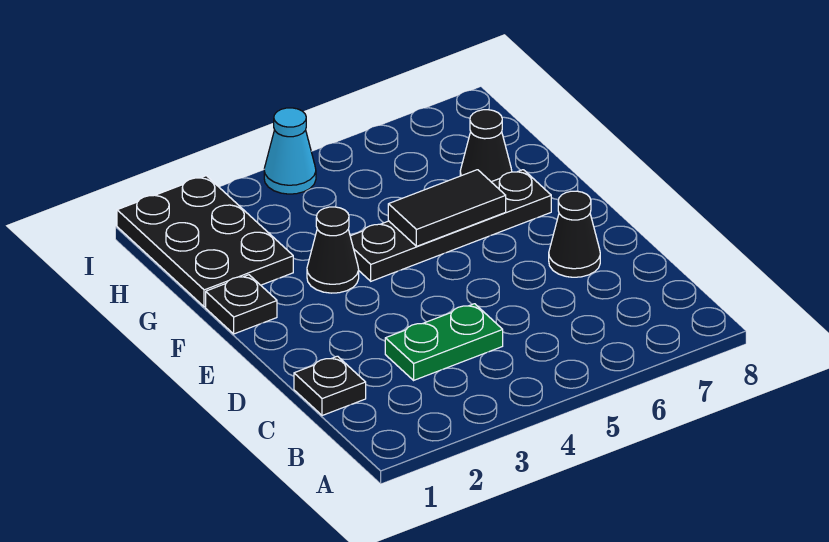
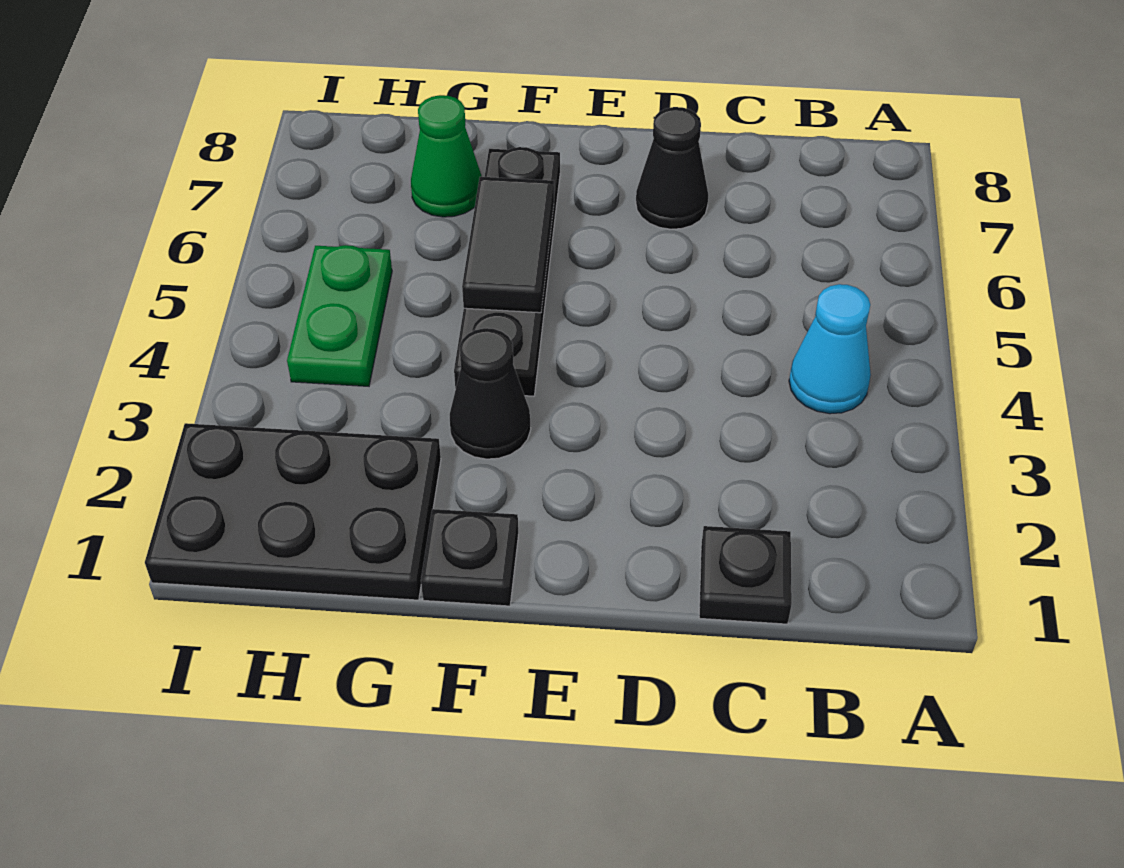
green plate C3:C4 level 1 -> green plate H4:H5 level 1
black cone G7 level 1 -> green cone G7 level 1
cyan cone I4 level 1 -> cyan cone B4 level 1

